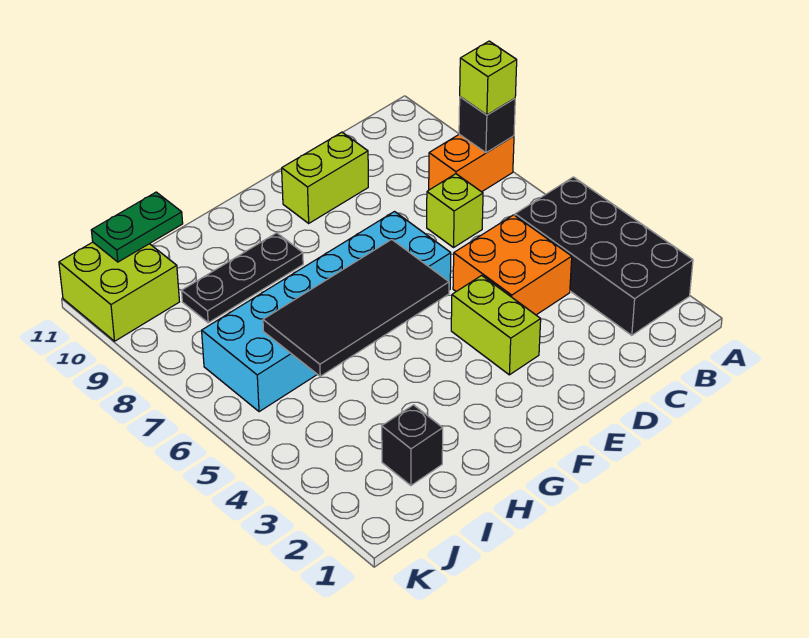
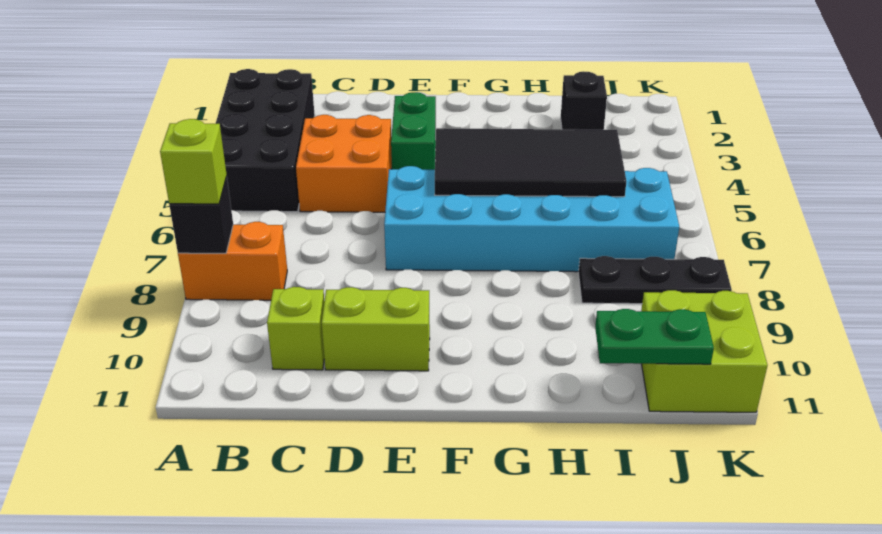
lime brick C7 level 1 -> lime brick C10 level 1
lime brick E3:E4 level 1 -> green brick E3:E4 level 1
black plate G9:I9 level 1 -> black plate I8:K8 level 1

